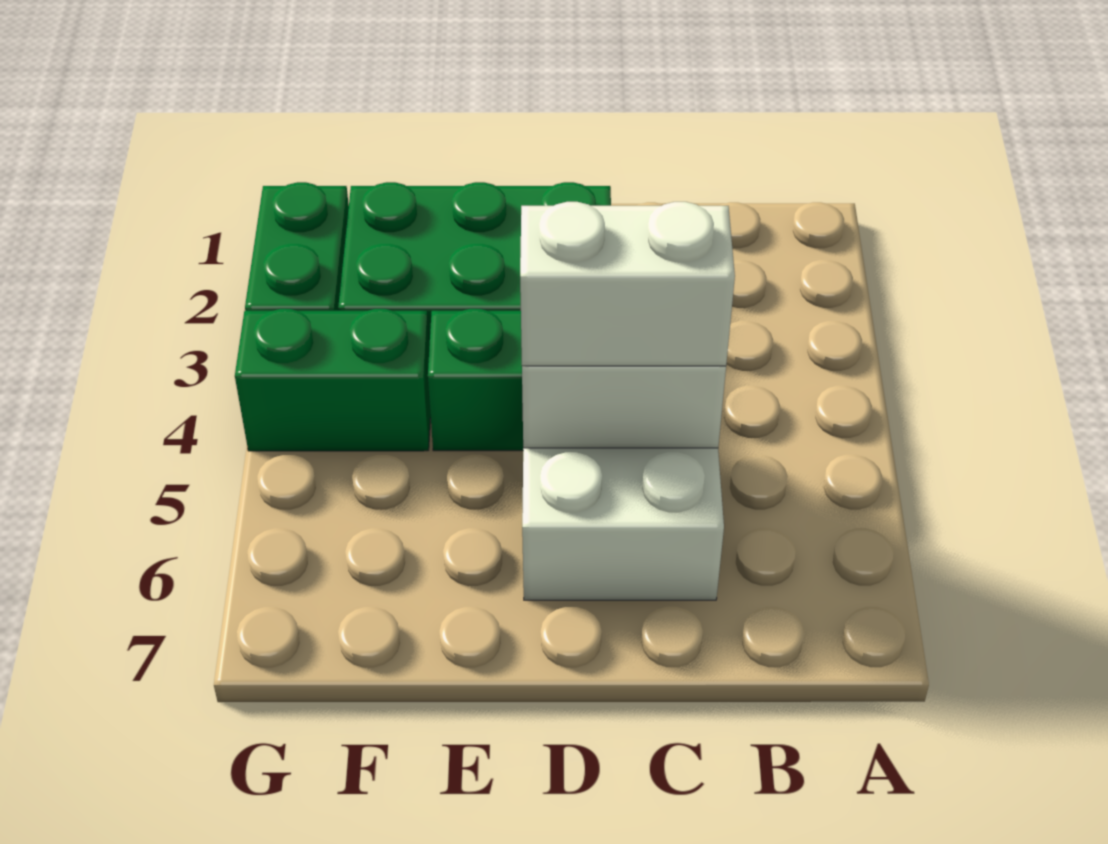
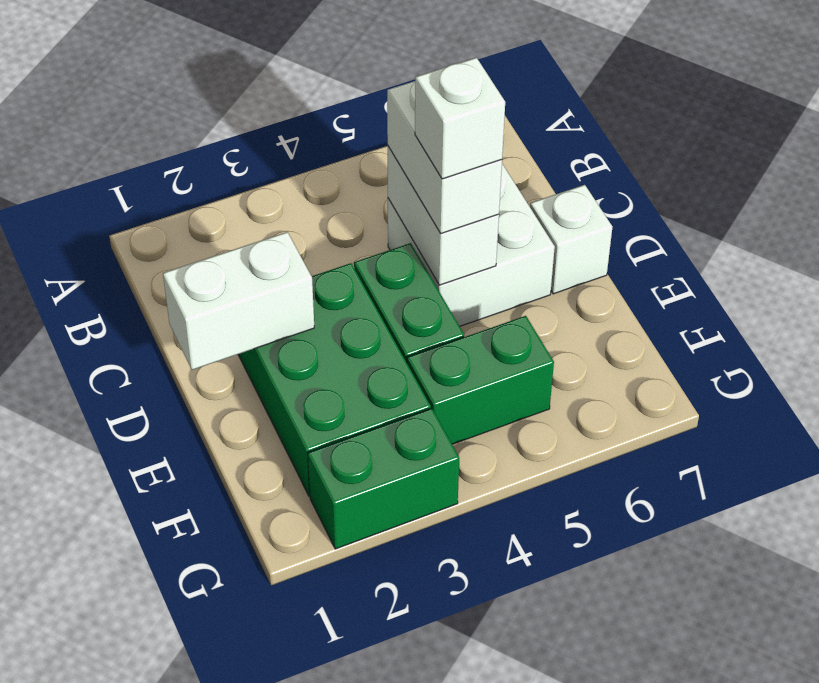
none -> white brick D1:D2 level 2
none -> white brick D5 level 4
none -> white brick D7 level 1
green brick F4:G4 level 1 -> green brick F4:F5 level 1

